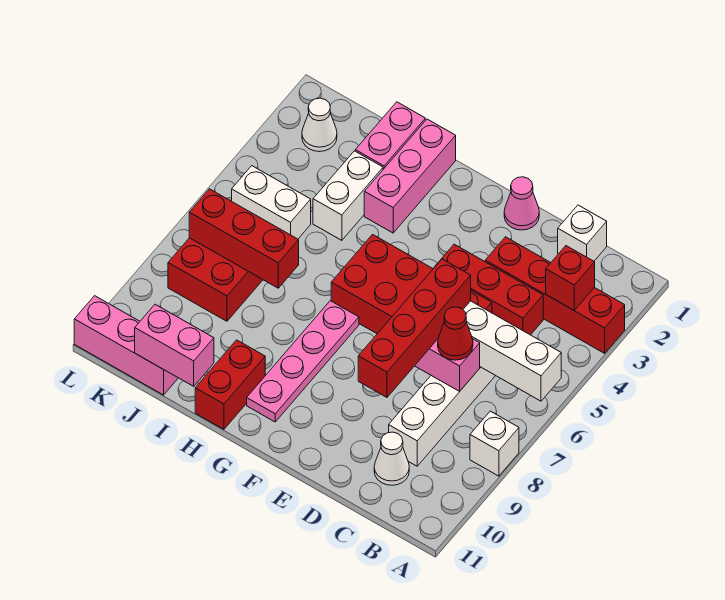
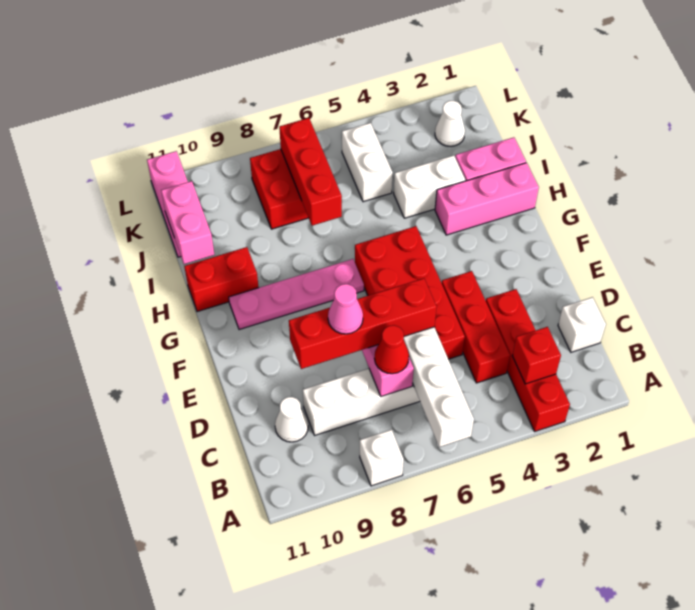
pink cone E1 level 1 -> pink cone D8 level 4

